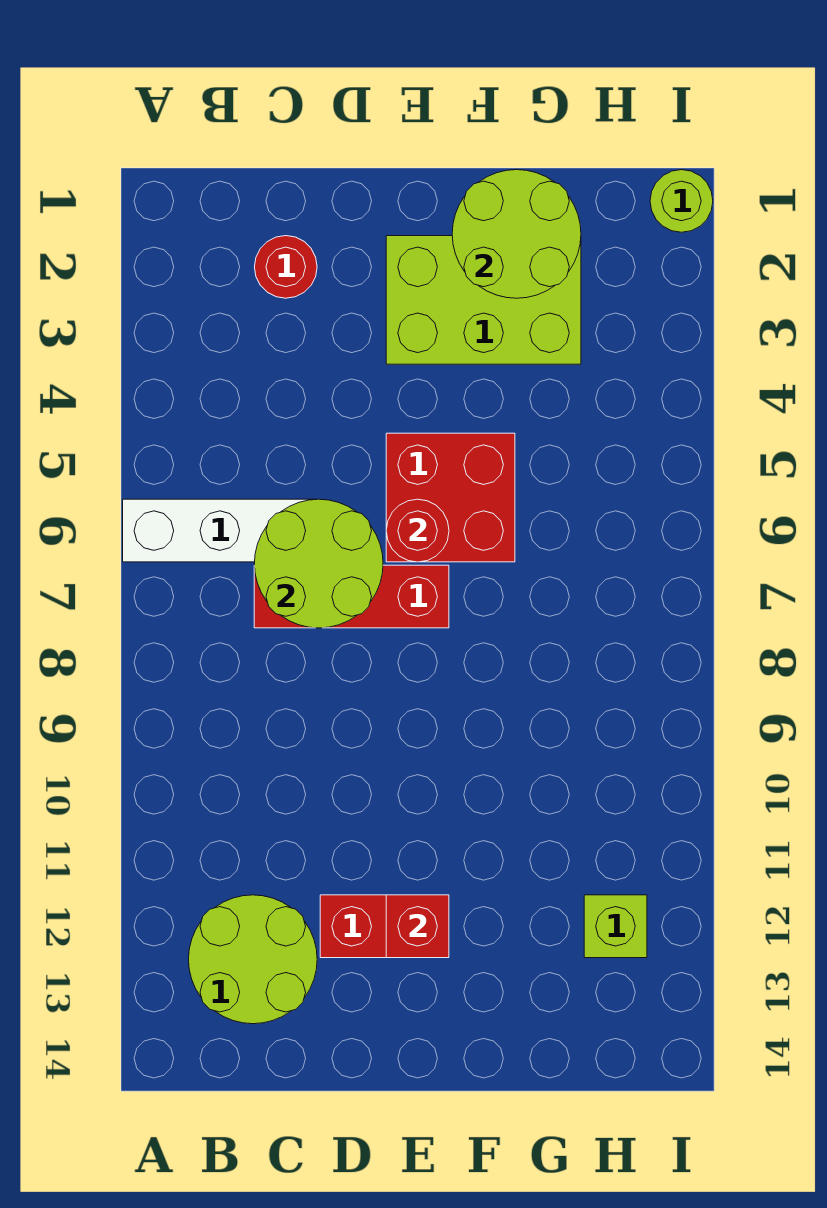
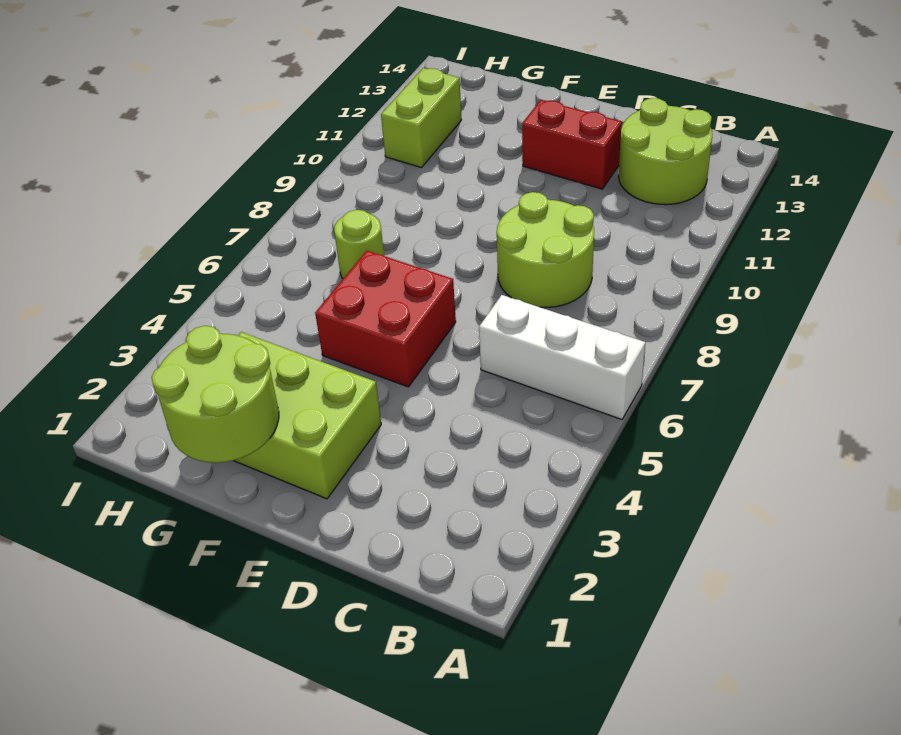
red round brick C2 level 1 -> none
lime round brick C6:D7 level 2 -> lime round brick C8:D9 level 1
red brick C7:E7 level 1 -> none
red round brick E6 level 2 -> none
red brick E12 level 2 -> none
lime brick H12 level 1 -> lime brick H11:H12 level 1
lime round brick I1 level 1 -> lime round brick G7 level 1

